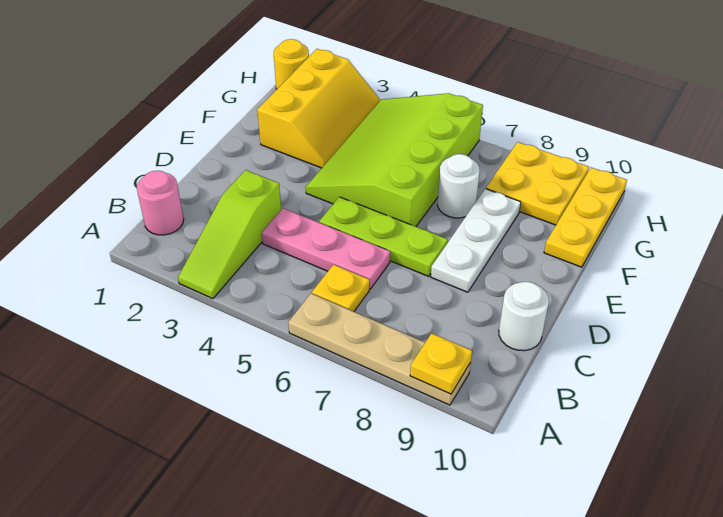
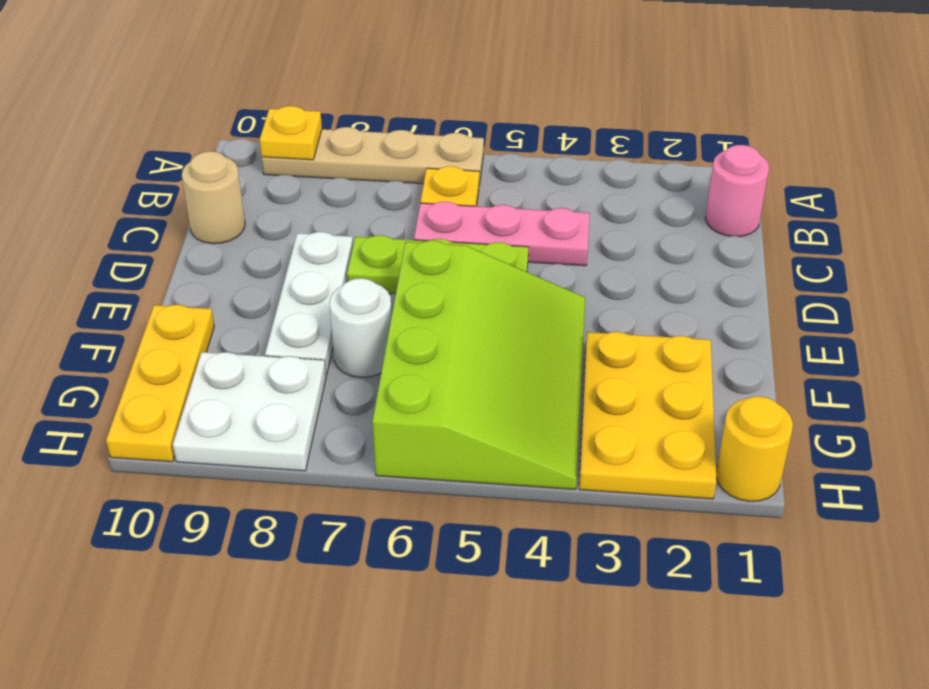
lime slope A3:C3 level 1 top C -> none
white round brick C10 level 1 -> tan round brick C10 level 1
yellow slope F2:H3 level 1 top 2 -> yellow plate F2:H3 level 1
yellow plate G8:H9 level 1 -> white plate G8:H9 level 1

